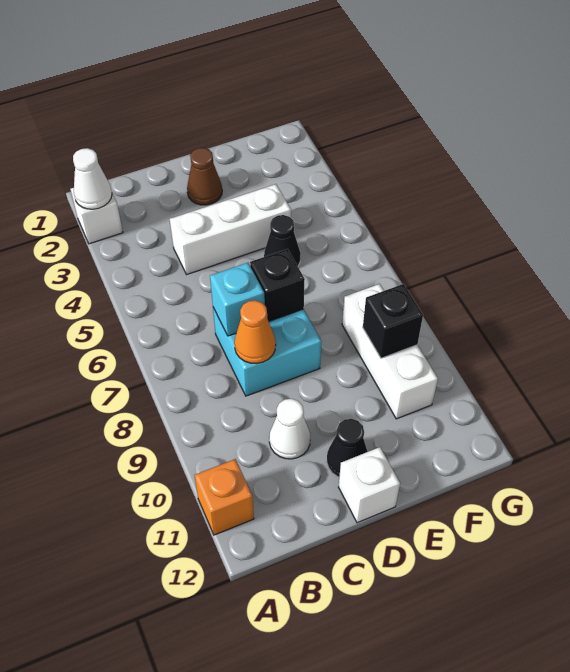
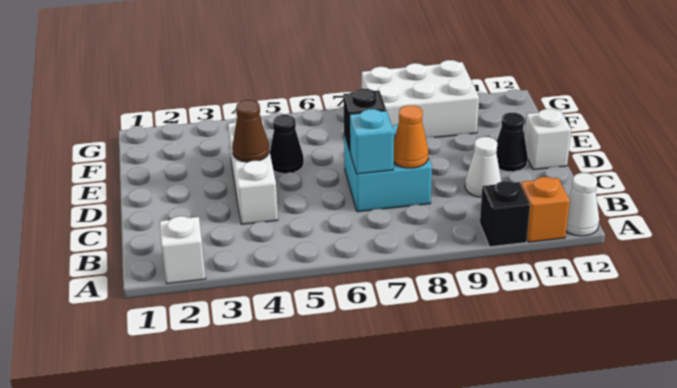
white cone A2 level 2 -> white cone A12 level 1
brown cone D2 level 1 -> brown cone D4 level 2
white brick F8:F10 level 1 -> white brick F8:G10 level 1
black brick F9 level 2 -> black brick A10 level 1

